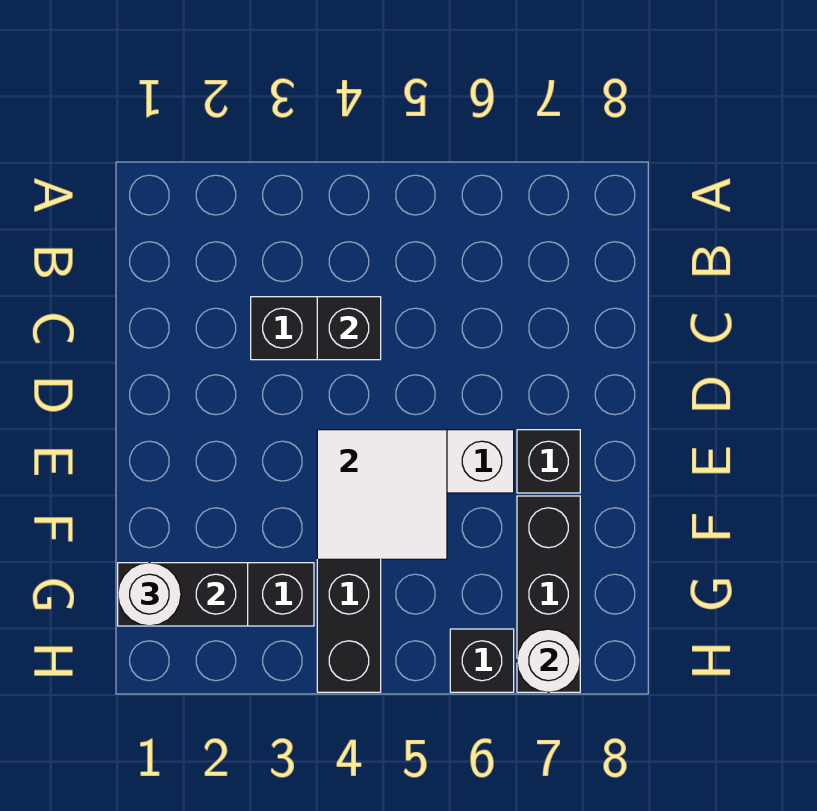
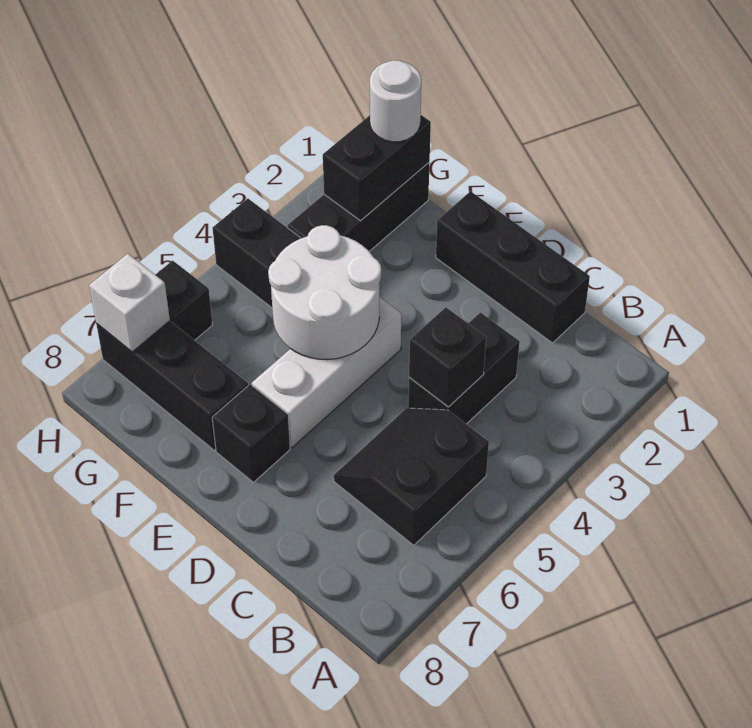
none -> black slope B5:C6 level 1 top B
none -> black brick C1:E1 level 1
white tile E4:F5 level 2 -> white round brick E4:F5 level 2
white round brick H7 level 2 -> white brick H7 level 2

